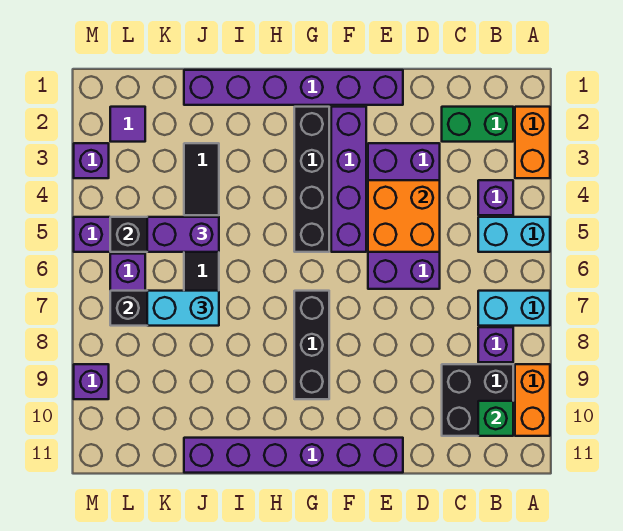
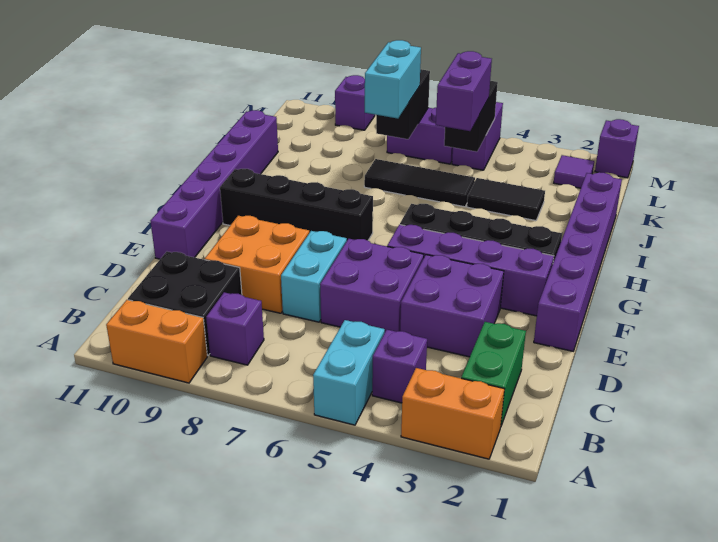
cyan brick A7:B7 level 1 -> cyan brick D7:E7 level 1
green brick B10 level 2 -> none
orange brick D4:E5 level 2 -> orange brick D8:E9 level 1
black brick G7:G9 level 1 -> black brick G7:G10 level 1
purple brick M3 level 1 -> purple brick M1 level 1

